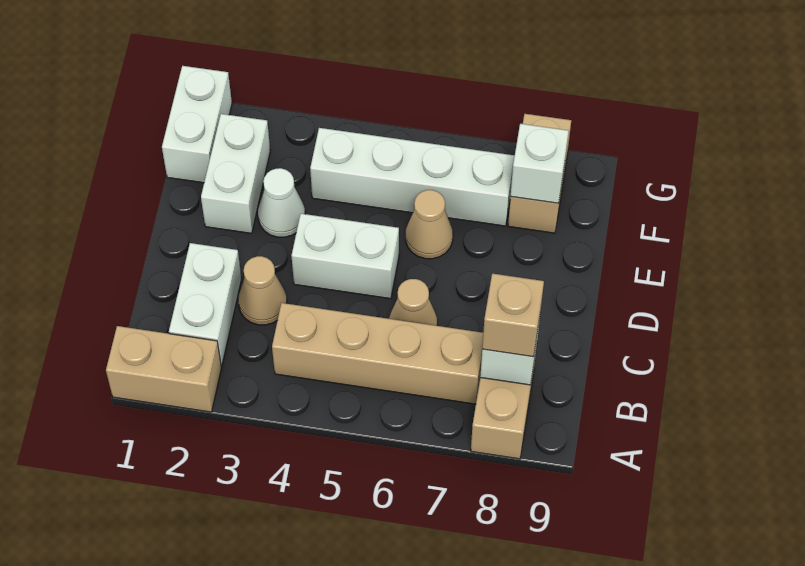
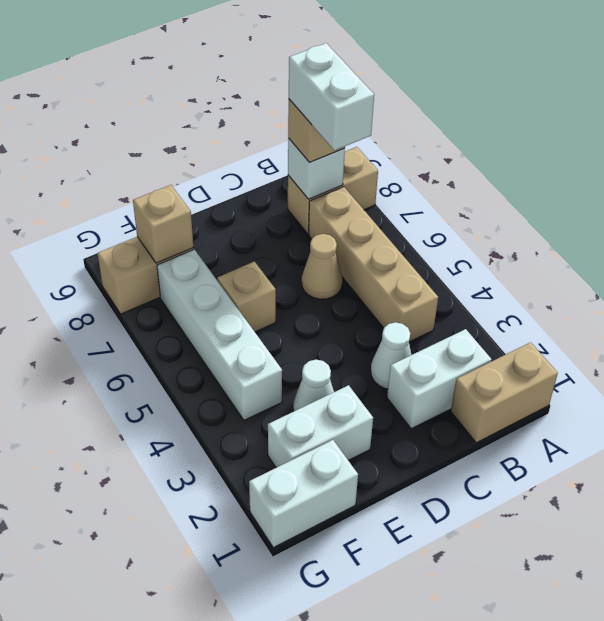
tan brick A1:A2 level 1 -> tan brick A1:B1 level 1
tan cone C3 level 1 -> white cone C3 level 1
white brick D4:D5 level 1 -> white brick B7:B8 level 4
tan cone E6 level 1 -> tan brick E6 level 1
white brick F8 level 2 -> tan brick F8 level 2

